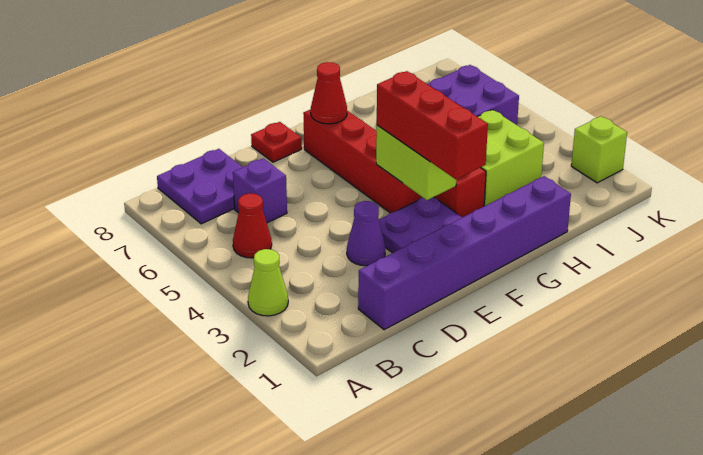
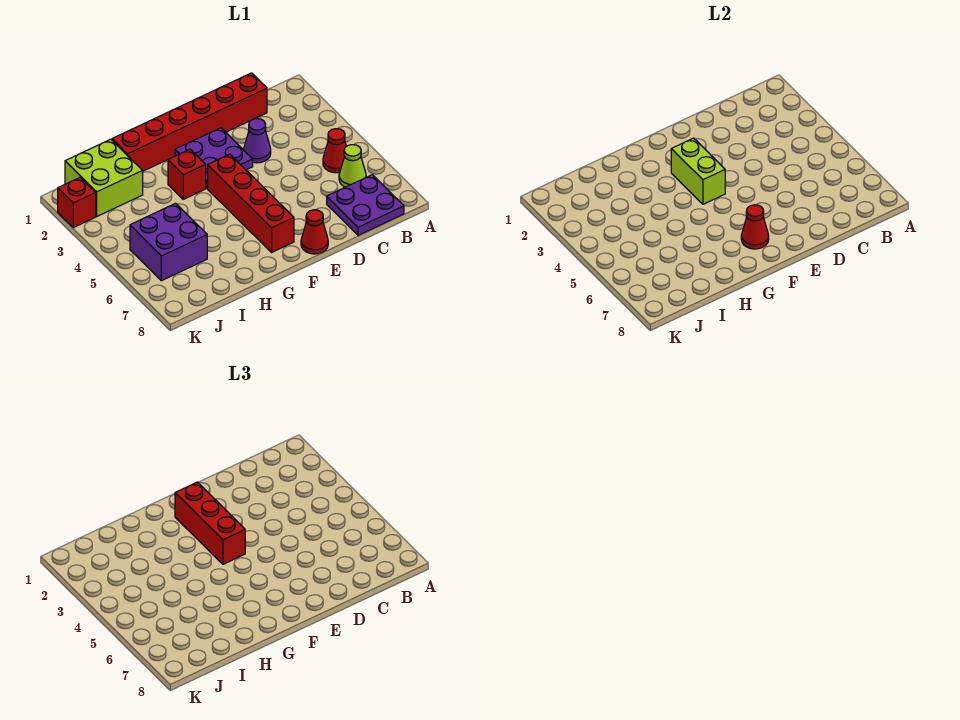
lime cone A3 level 1 -> lime cone B6 level 1
purple brick C1:H1 level 1 -> red brick C1:H1 level 1
purple brick C6 level 1 -> none
red plate E8 level 1 -> red cone E8 level 1
lime brick H3:I4 level 1 -> lime brick I1:J2 level 1
lime brick K2 level 1 -> red brick K2 level 1

